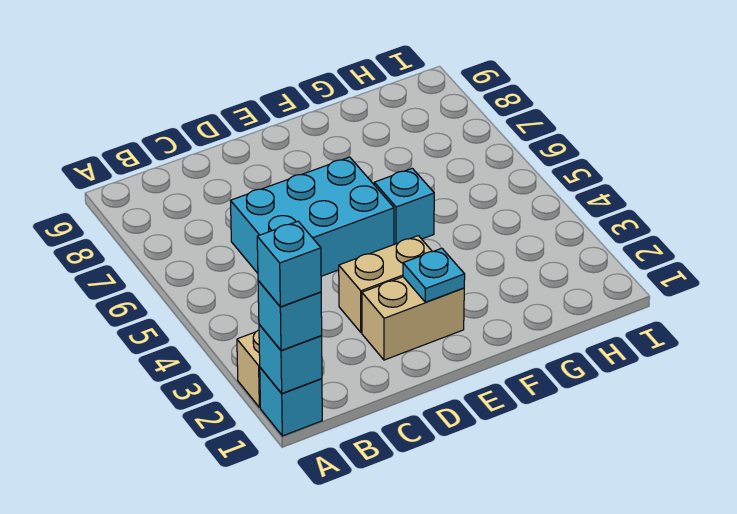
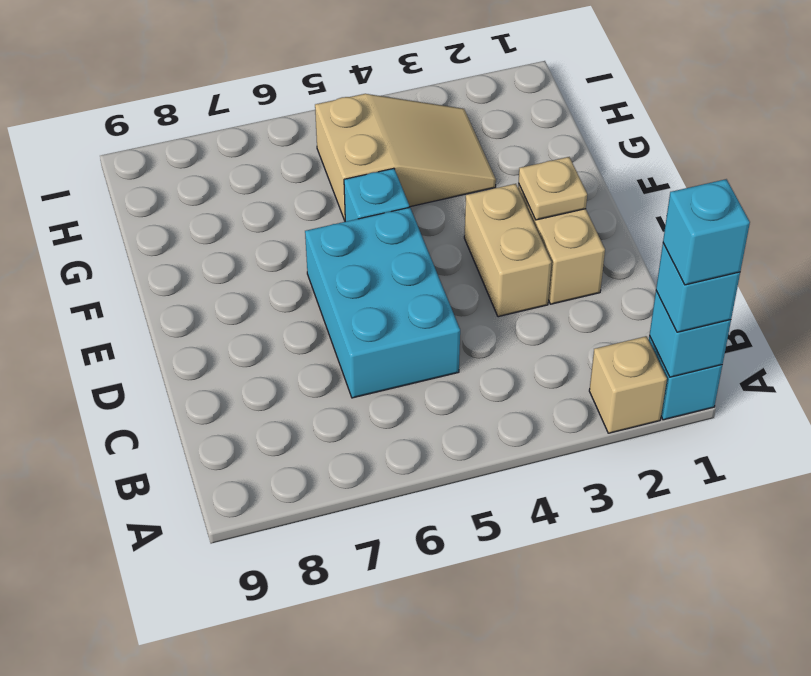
cyan plate E2 level 2 -> tan plate E2 level 2
none -> tan slope G3:H5 level 1 top 5

